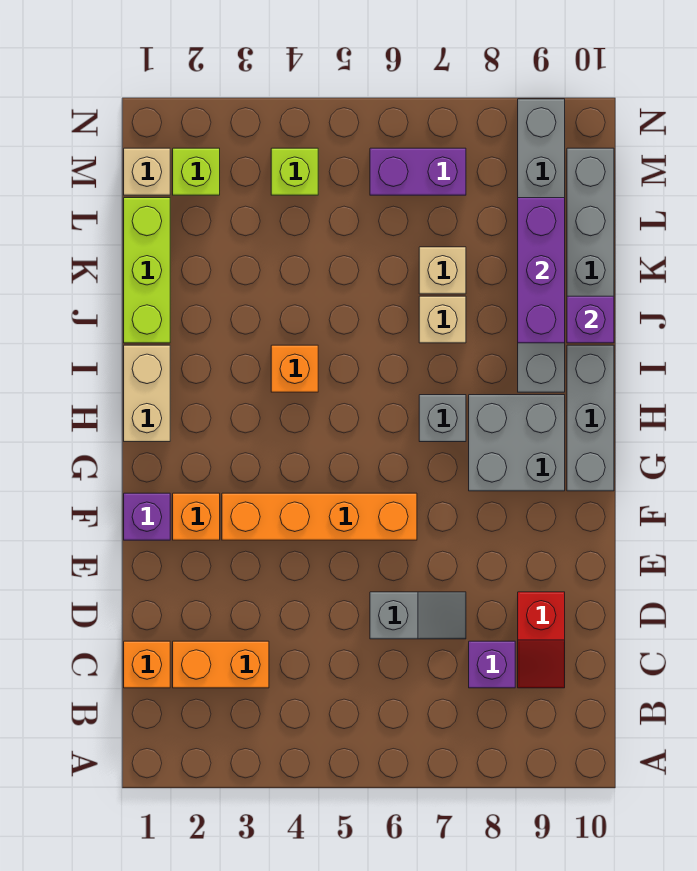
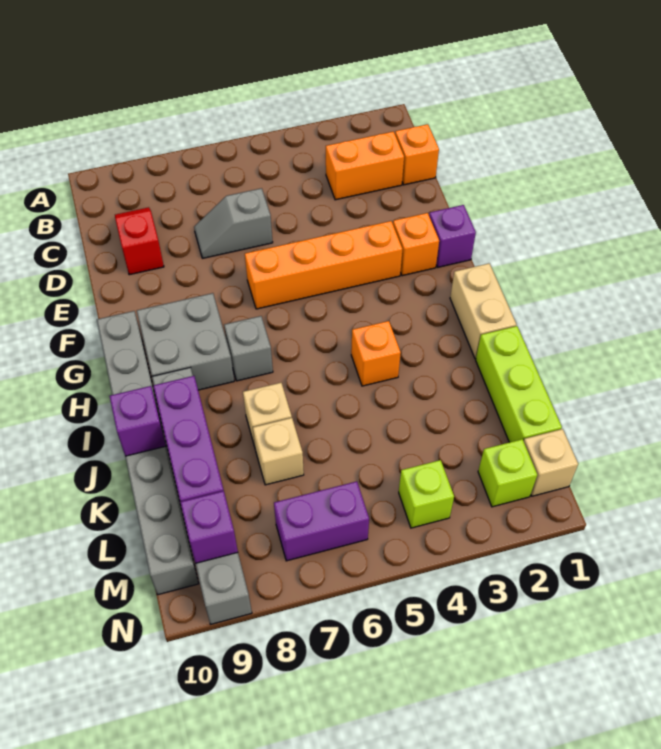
purple brick C8 level 1 -> purple brick M9 level 2

